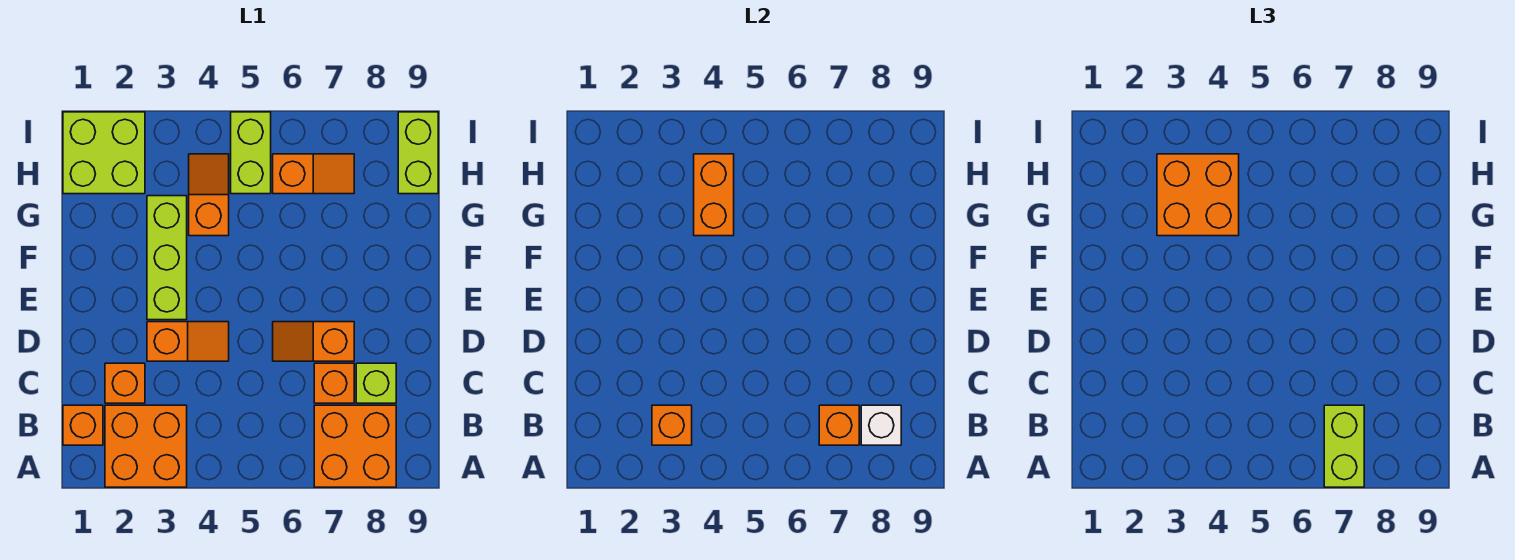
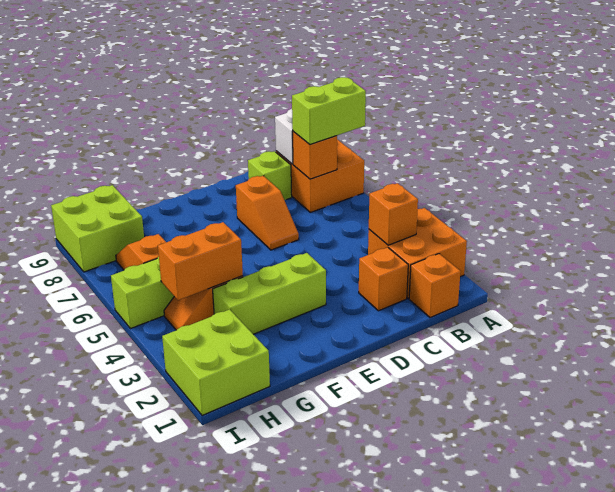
orange brick C7 level 1 -> none
orange slope D3:D4 level 1 top 3 -> none
orange brick G3:H4 level 3 -> none
lime brick H9:I9 level 1 -> lime brick H8:I9 level 1

